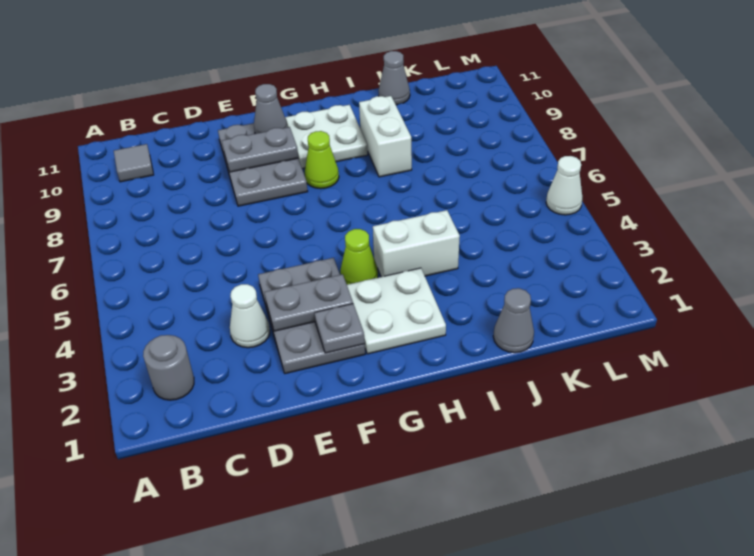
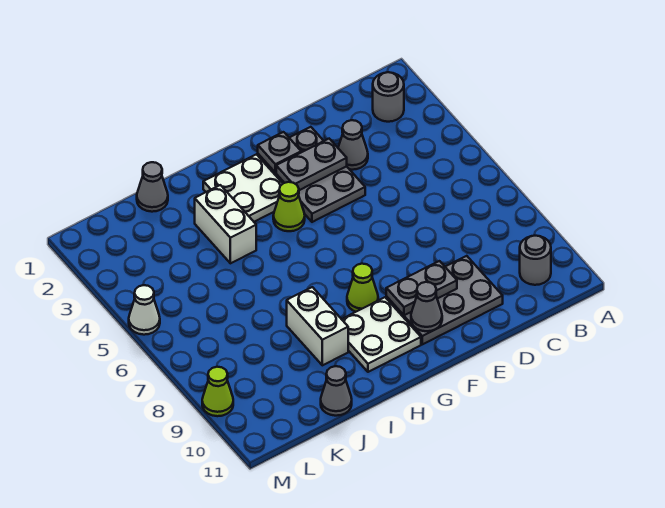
grey tile B10 level 1 -> grey round brick B10 level 1
white cone D3 level 1 -> grey cone D3 level 1
grey plate E8:F10 level 1 -> grey plate D9:F10 level 1
white brick H4:I4 level 1 -> white brick I3:I4 level 1
none -> lime cone M9 level 1

